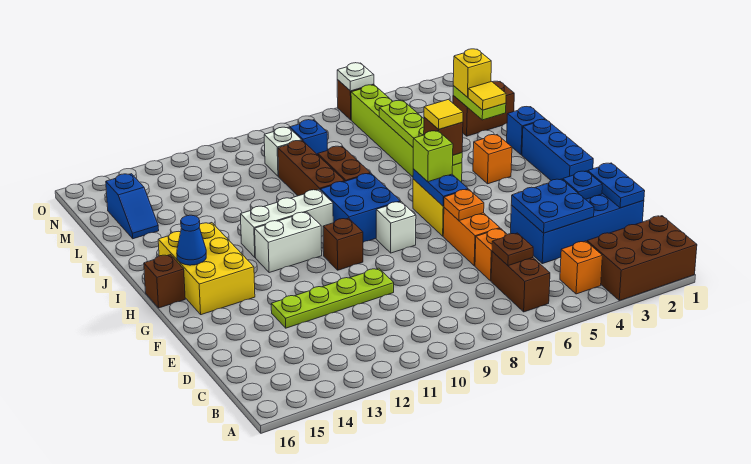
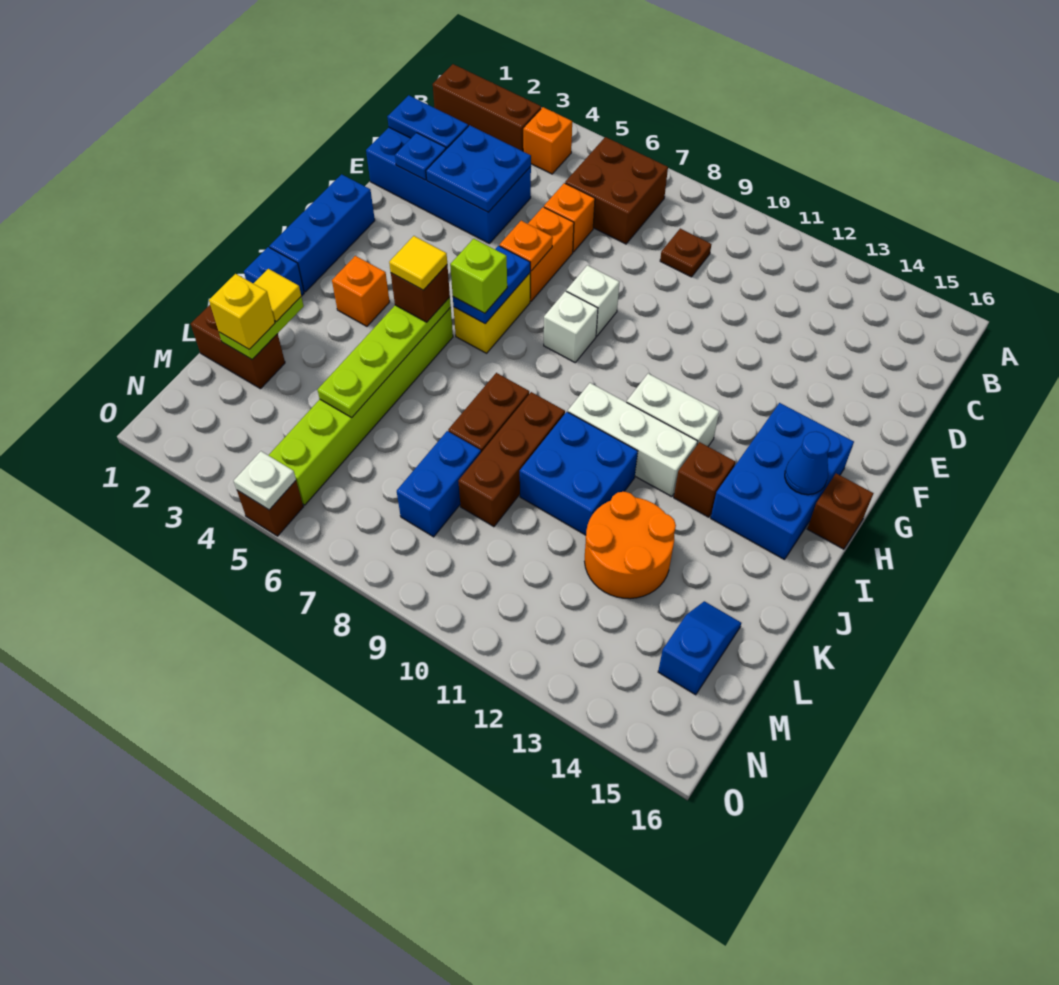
brown brick A1:B3 level 1 -> brown brick B1:B3 level 1
brown brick B6:C6 level 1 -> brown brick B6:C7 level 1
brown plate C6 level 2 -> brown plate C9 level 1
blue plate D1:E1 level 2 -> blue plate D1:D2 level 2
lime plate E10:E13 level 1 -> none
brown brick G10 level 1 -> brown brick I13 level 1
yellow brick G14:I15 level 1 -> blue brick G14:I15 level 1
blue brick H8:I9 level 1 -> blue brick J10:K11 level 1
none -> orange round brick K12:L13 level 1
blue brick M8 level 1 -> blue brick L8:M8 level 1
white brick M9 level 1 -> white brick F8 level 1

